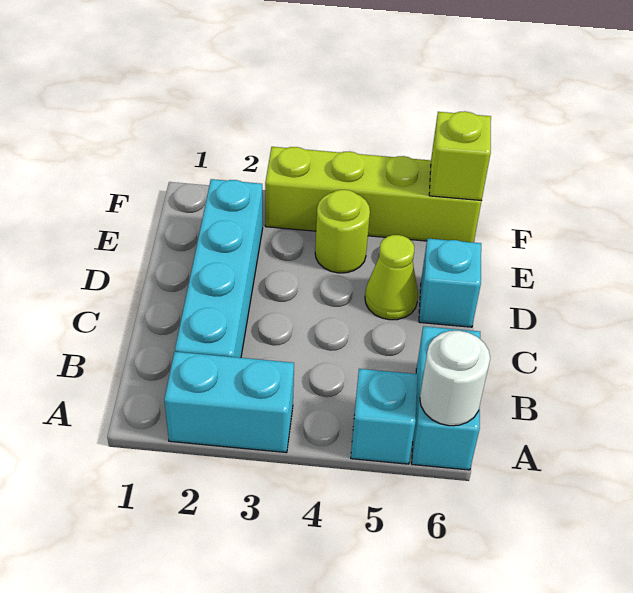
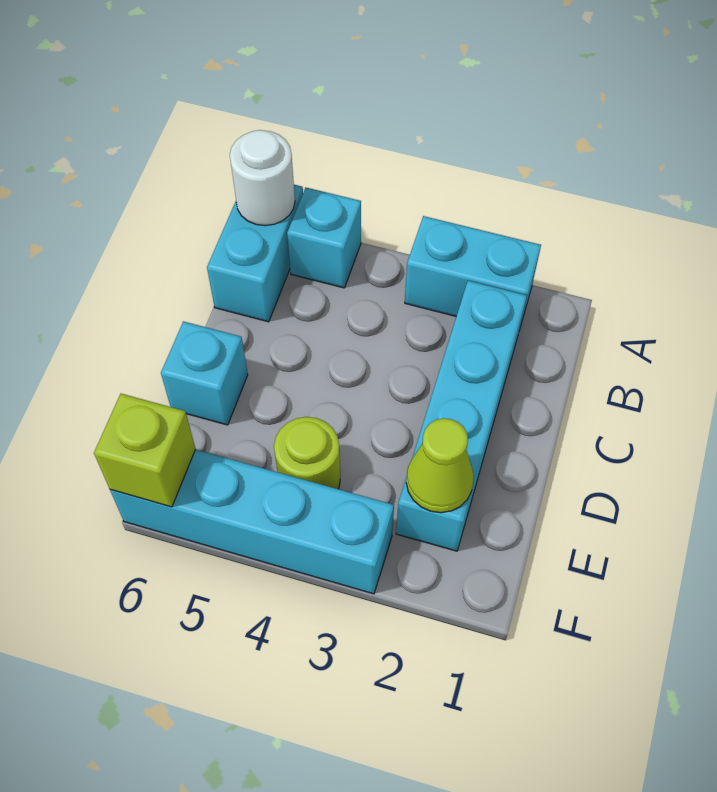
lime cone D5 level 1 -> lime cone E2 level 2
lime brick F3:F6 level 1 -> cyan brick F3:F6 level 1

